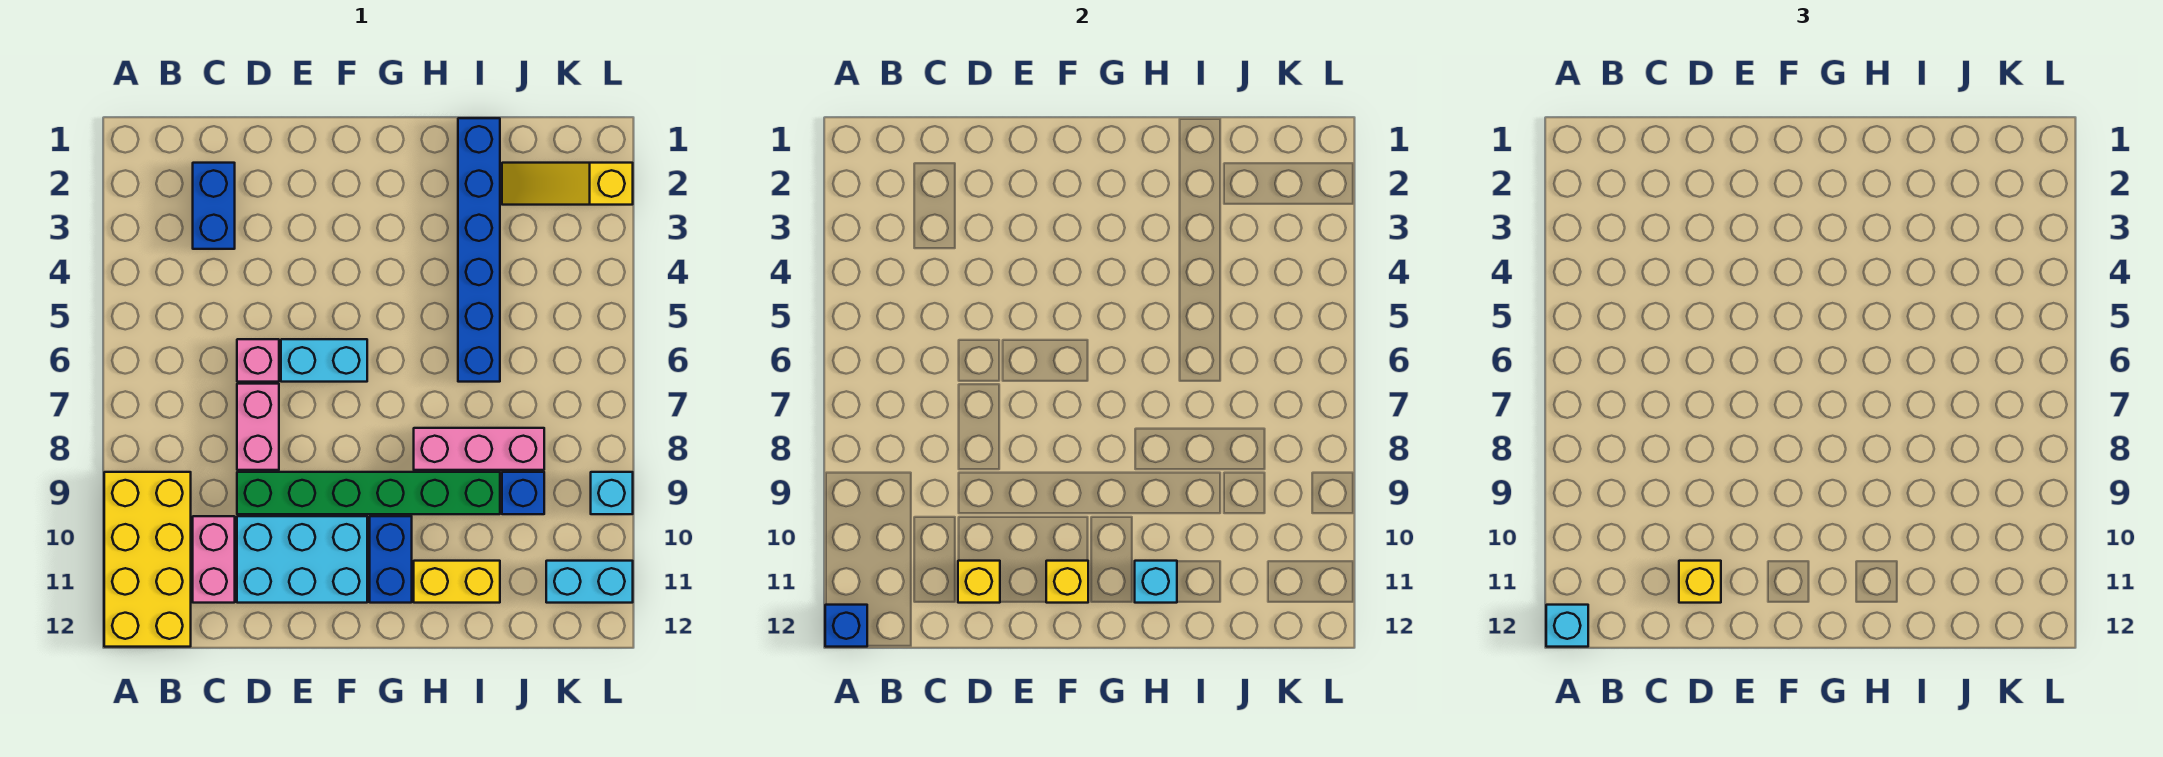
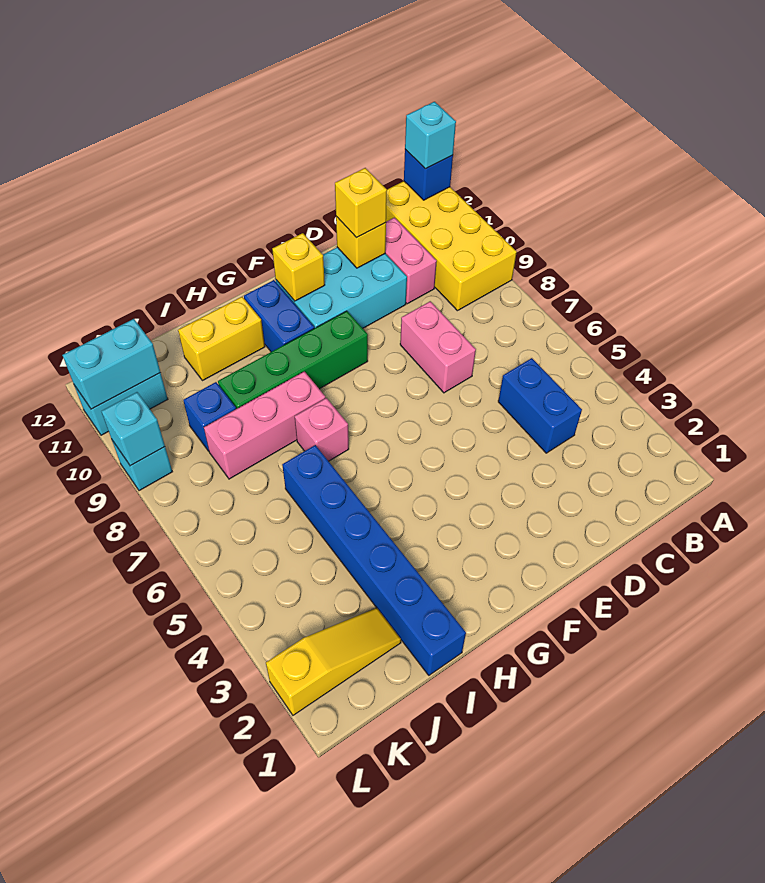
blue brick C2:C3 level 1 -> blue brick C4:C5 level 1
pink brick D6 level 1 -> pink brick H7 level 1
green brick D9:I9 level 1 -> green brick F9:I9 level 1
cyan brick E6:F6 level 1 -> cyan brick K11:L11 level 2
cyan brick H11 level 2 -> cyan brick L9 level 2

